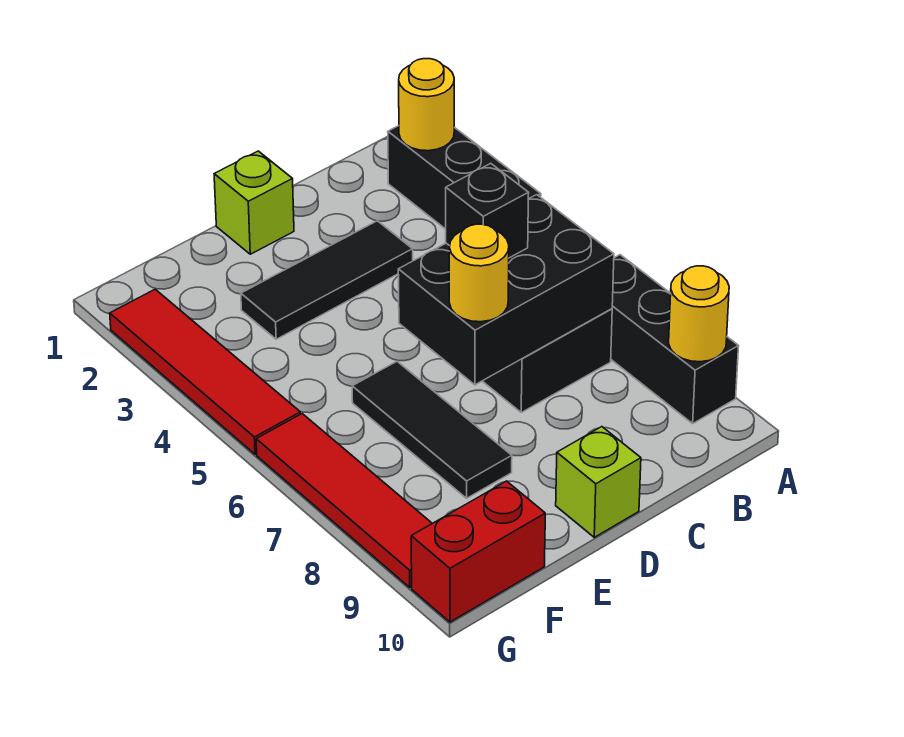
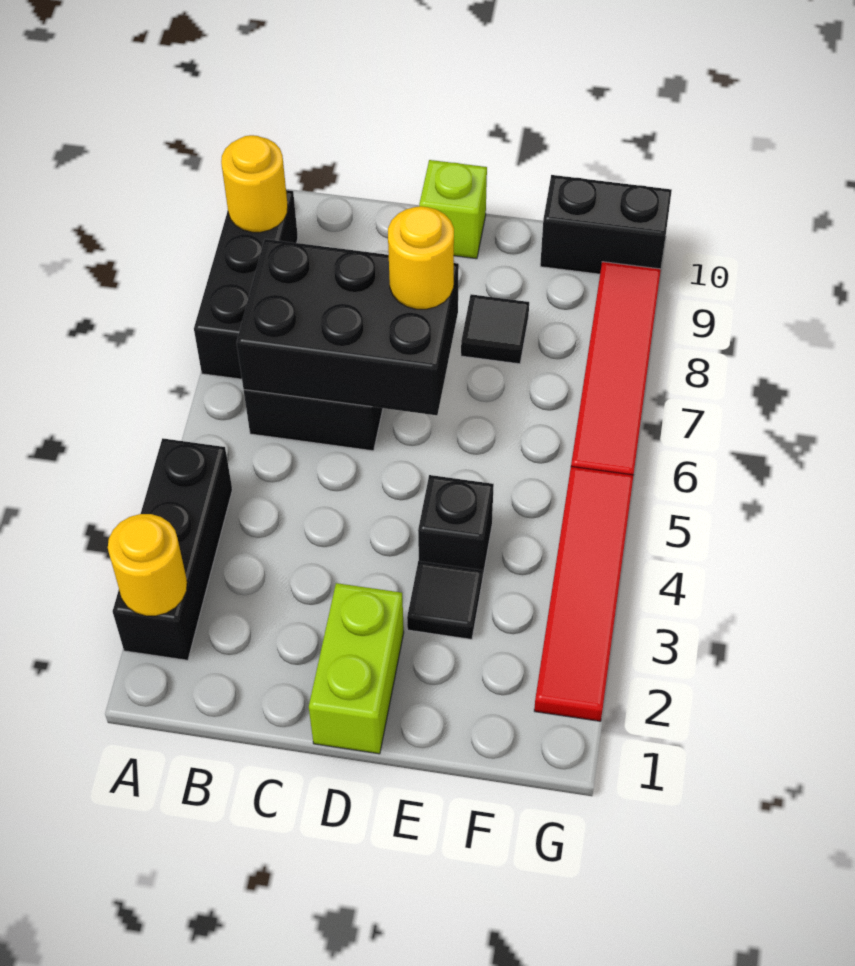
black tile C3:E3 level 1 -> black tile E3 level 1
black brick C6 level 3 -> black brick E4 level 1
lime brick D1 level 1 -> lime brick D1:D2 level 1
black tile E6:E8 level 1 -> black tile E8 level 1
red brick F10:G10 level 1 -> black brick F10:G10 level 1

